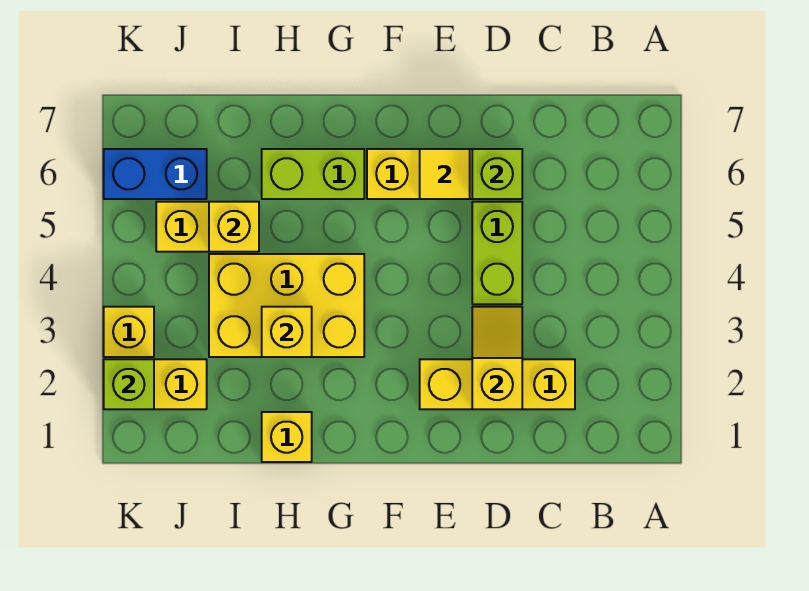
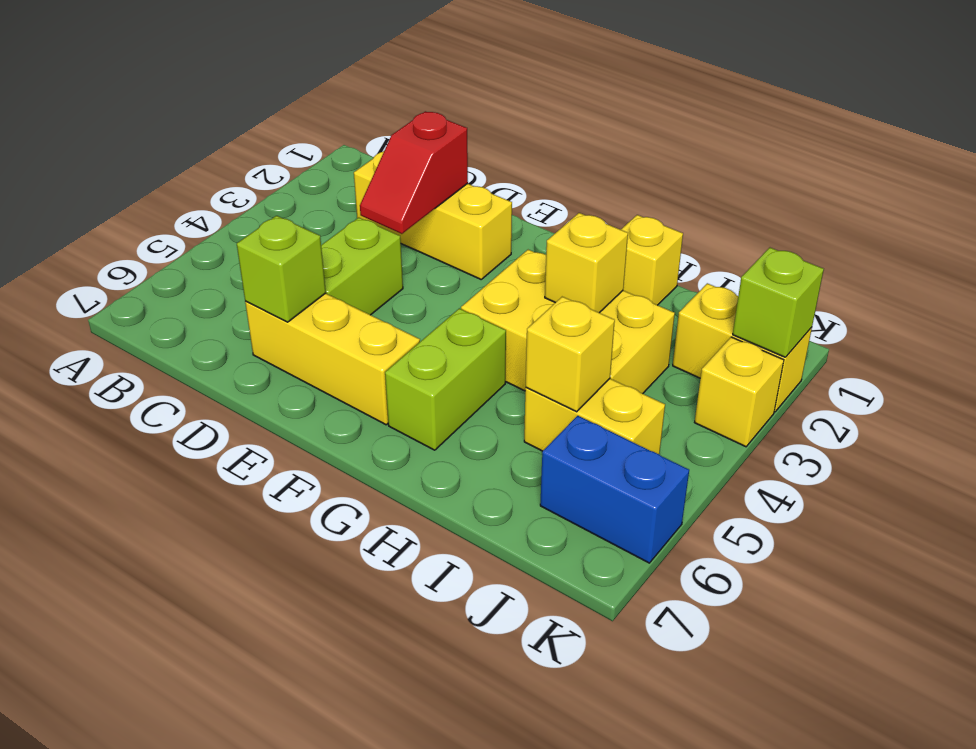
yellow slope D2:D3 level 2 top 2 -> red slope D2:D3 level 2 top 2
yellow tile E6 level 2 -> none
lime brick G6:H6 level 1 -> lime brick G5:G6 level 1

